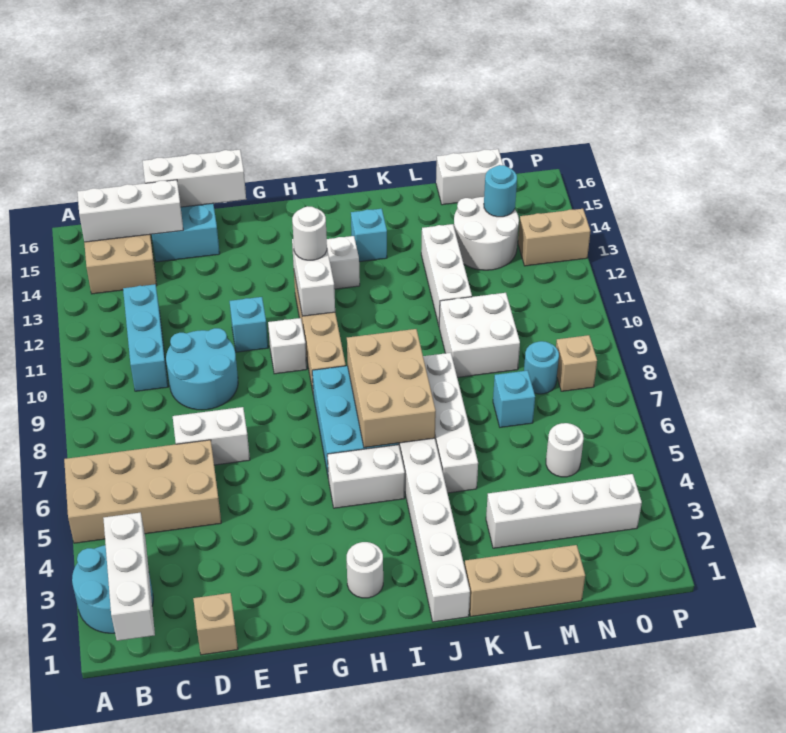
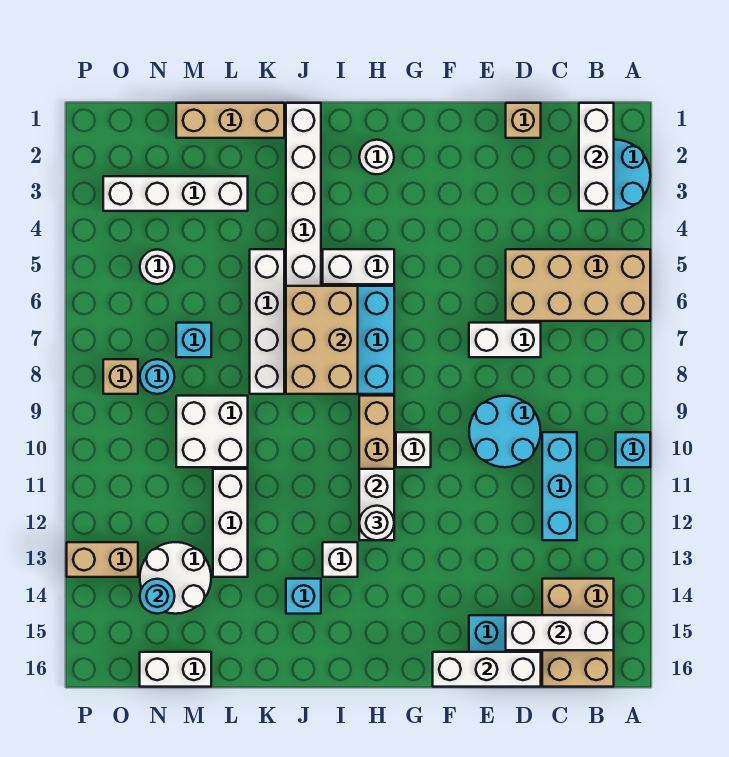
cyan brick F11 level 1 -> cyan brick A10 level 1

